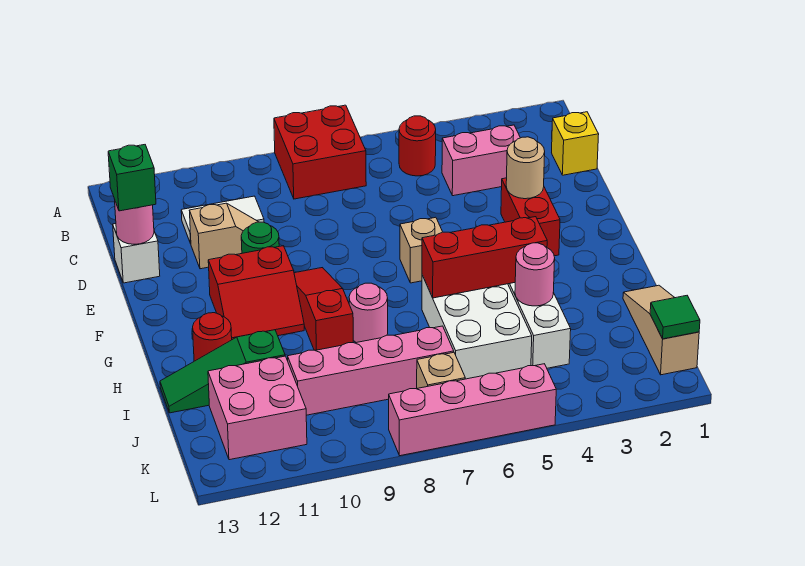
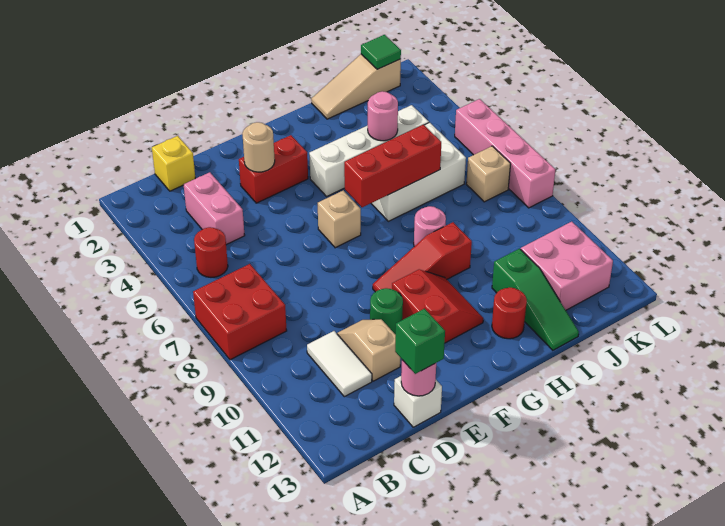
red brick H4:H6 level 2 -> red brick G6:I6 level 2
pink brick J7:J10 level 1 -> none

